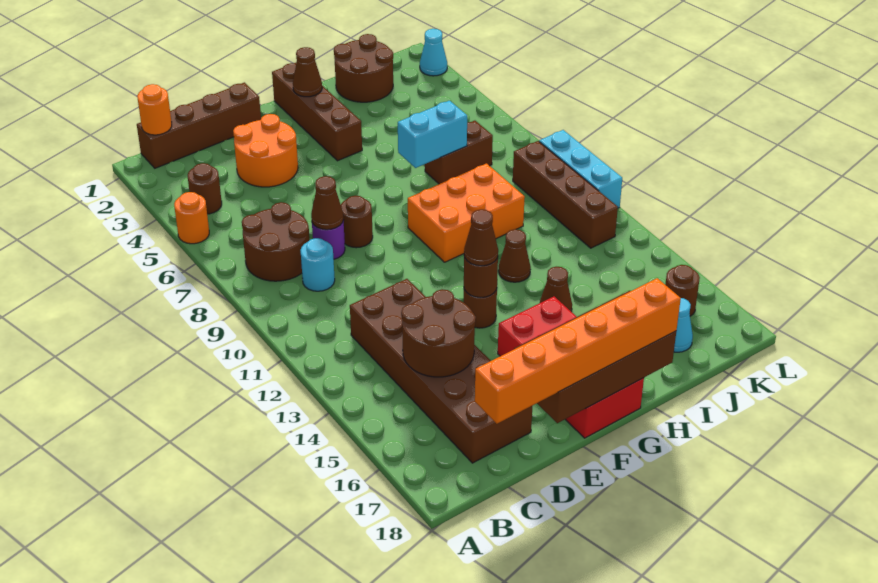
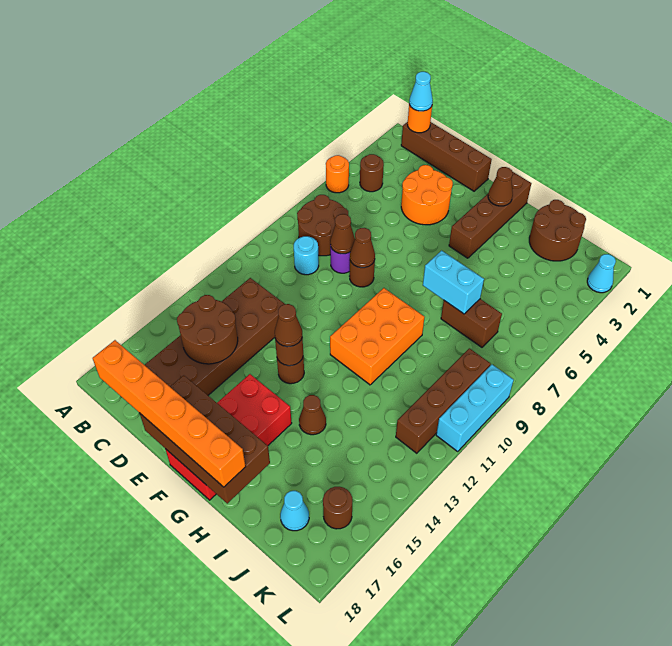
none -> cyan cone B1 level 3
orange brick G9:I10 level 1 -> orange brick G9:H11 level 1
brown cone H12 level 1 -> brown cone E8 level 2

